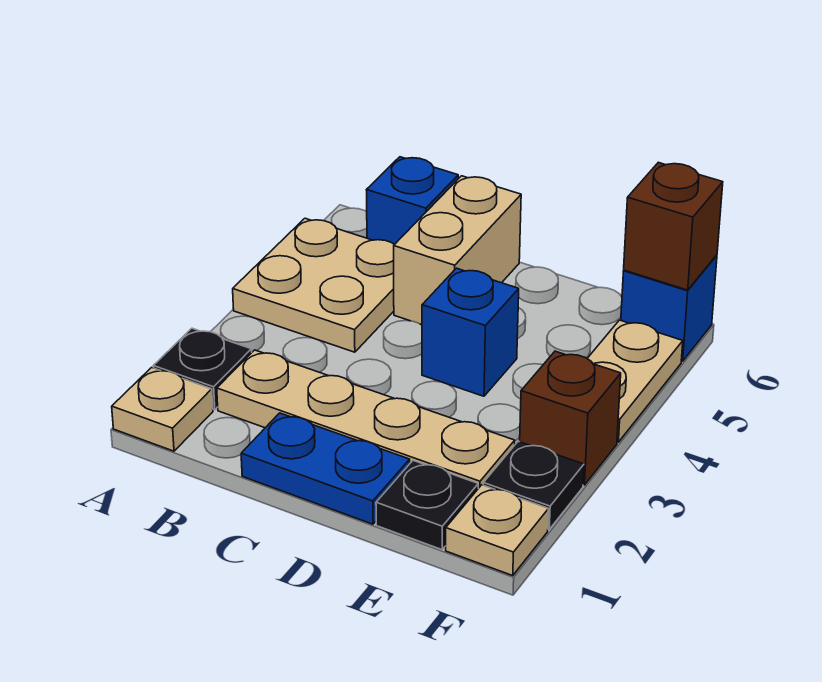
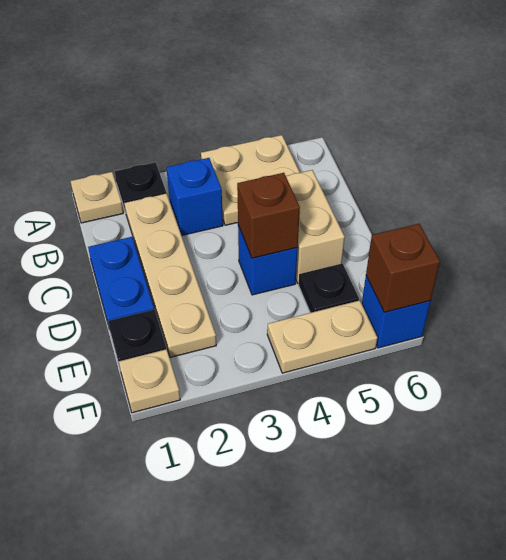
blue brick B6 level 1 -> blue brick B3 level 1
tan brick C5:C6 level 1 -> tan brick C5:D5 level 1
black plate F2 level 1 -> black plate E5 level 1
brown brick F3 level 1 -> brown brick D4 level 2

